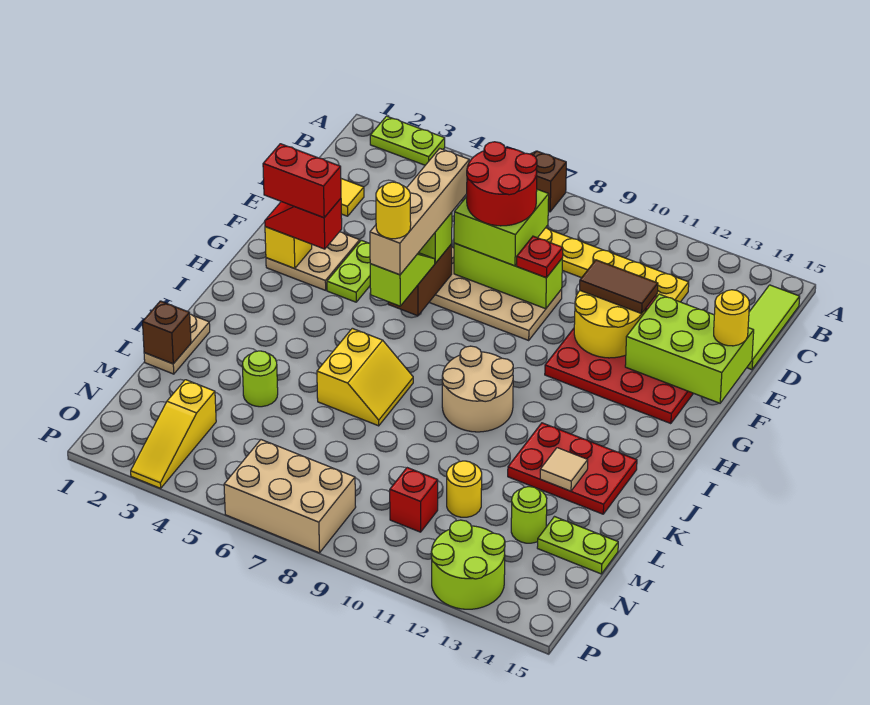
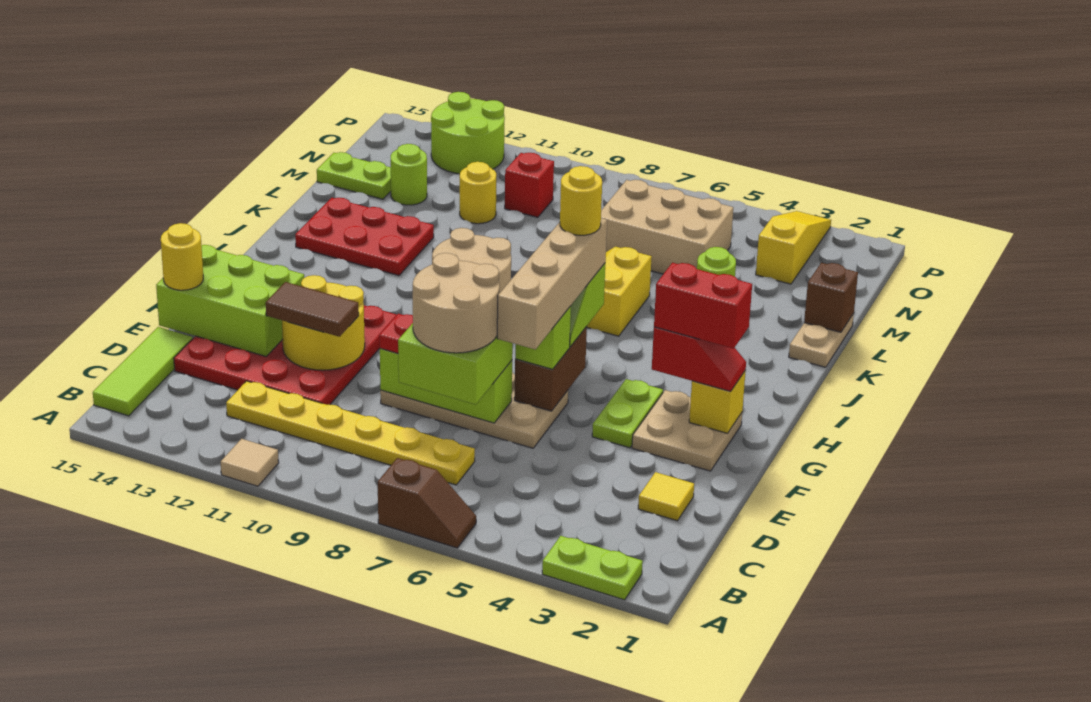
red round brick D7:E8 level 4 -> tan round brick D7:E8 level 4
tan tile K13 level 2 -> tan tile A11 level 1
tan brick O6:P8 level 1 -> tan brick M5:N7 level 1

